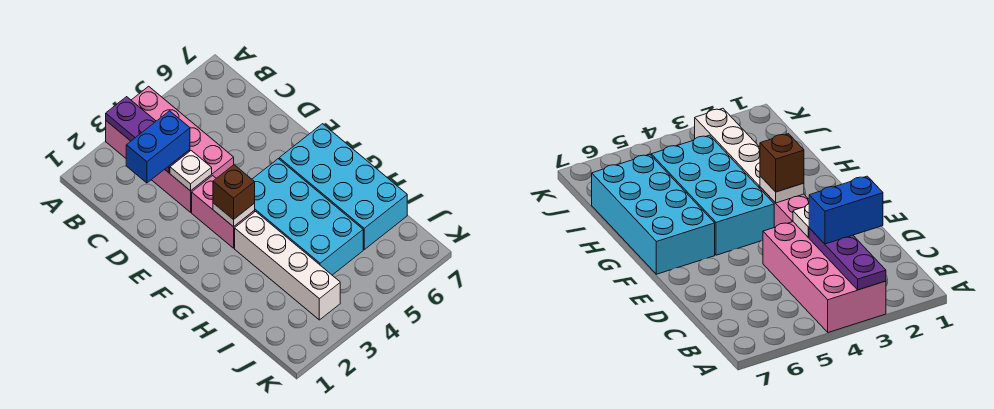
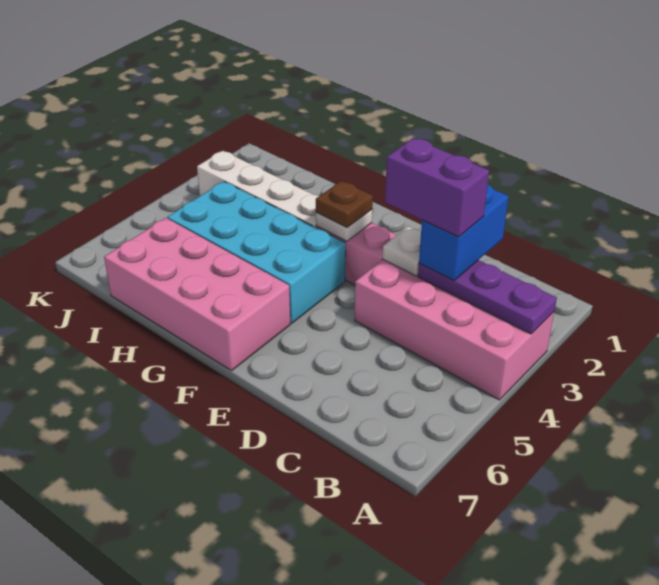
none -> purple brick C3:D3 level 4
brown brick F3 level 3 -> brown plate F3 level 3
cyan brick F6:I7 level 1 -> pink brick F6:I7 level 1

